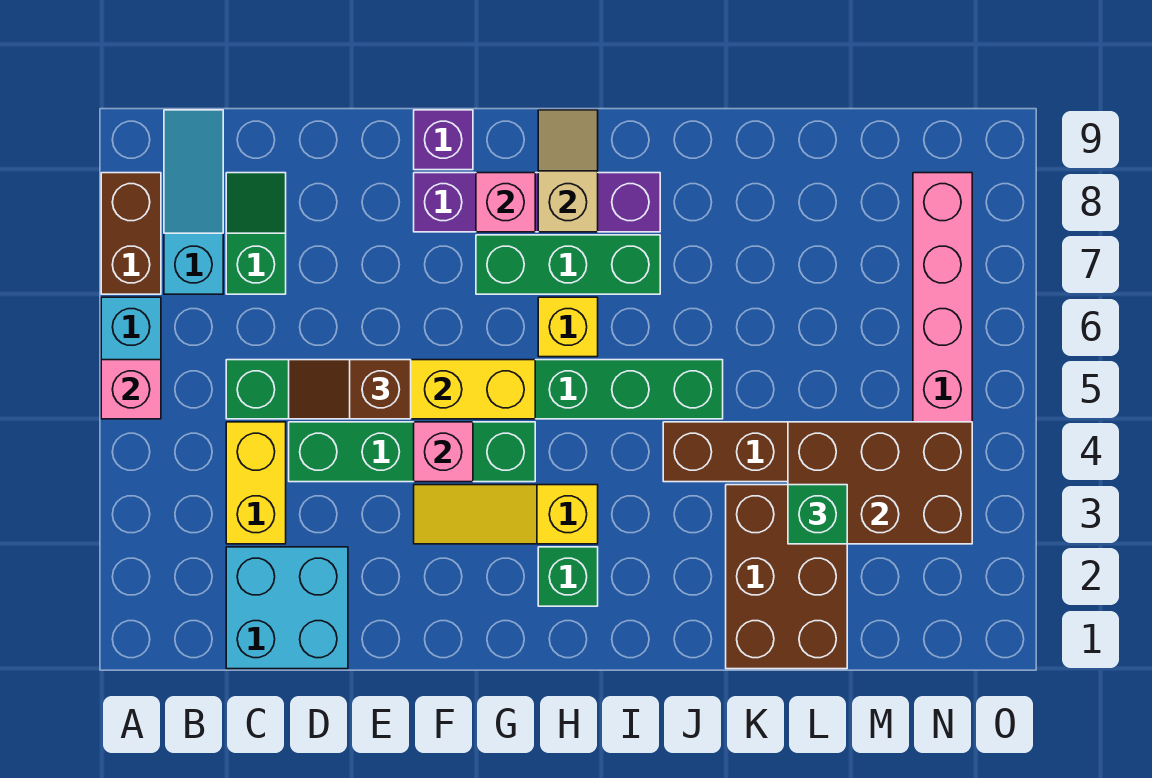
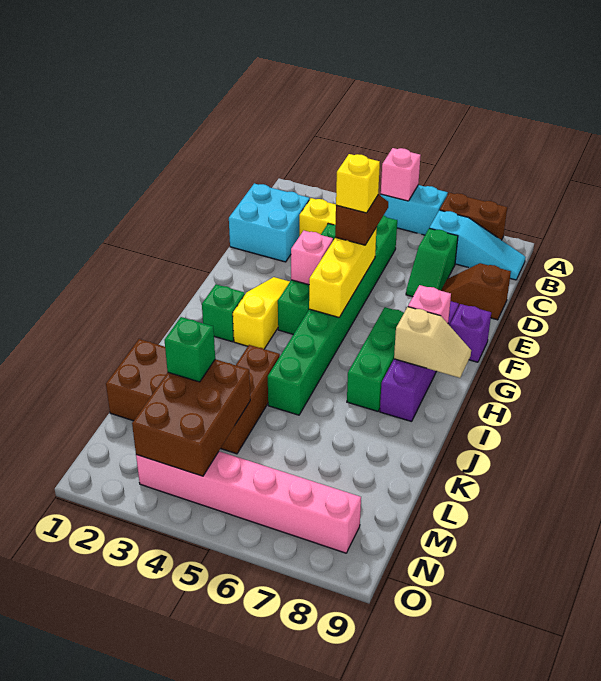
green slope C7:C8 level 1 top 7 -> green slope C7:D7 level 1 top C
none -> brown slope D8:D9 level 1 top 9
yellow brick H6 level 1 -> yellow brick E5 level 4

